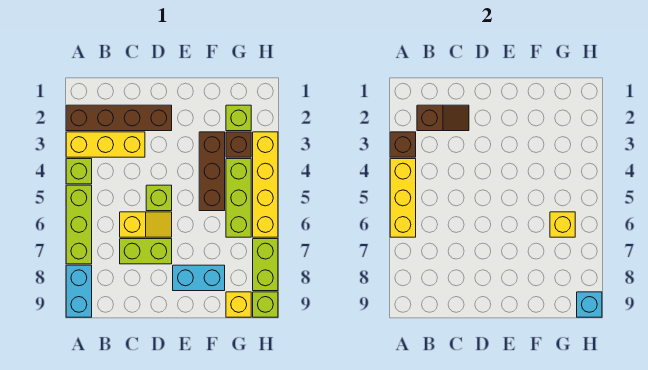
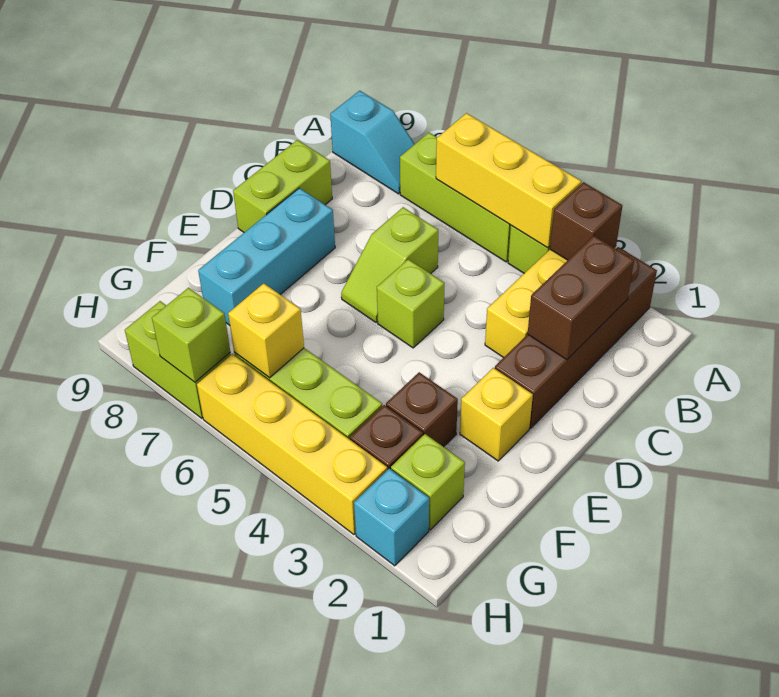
cyan brick A8:A9 level 1 -> cyan slope A8:A9 level 1 top 9
brown slope B2:C2 level 2 top B -> brown brick B2:C2 level 2
yellow slope C6:D6 level 1 top C -> lime slope C6:D6 level 1 top C
lime brick C7:D7 level 1 -> lime brick C9:D9 level 1
cyan brick E8:F8 level 1 -> cyan brick D8:F8 level 1
brown brick F3:F5 level 1 -> brown brick F3 level 1
yellow brick G9 level 1 -> yellow brick E2 level 1
lime brick H9 level 1 -> lime brick H7 level 2
cyan brick H9 level 2 -> cyan brick H2 level 1

